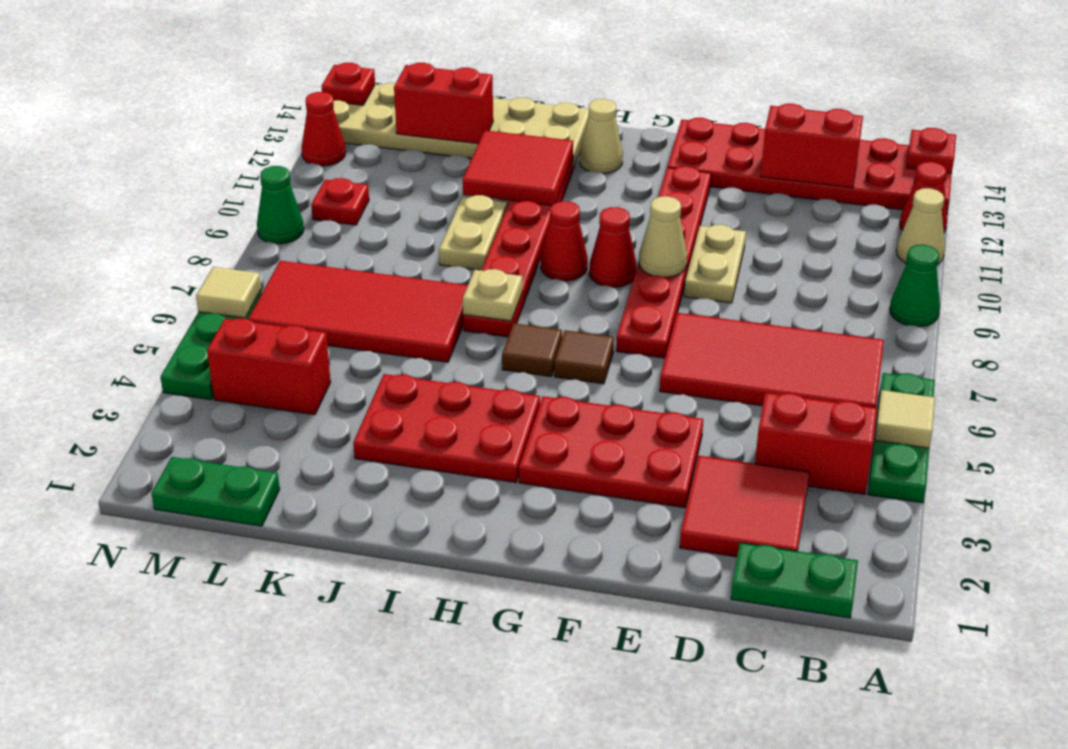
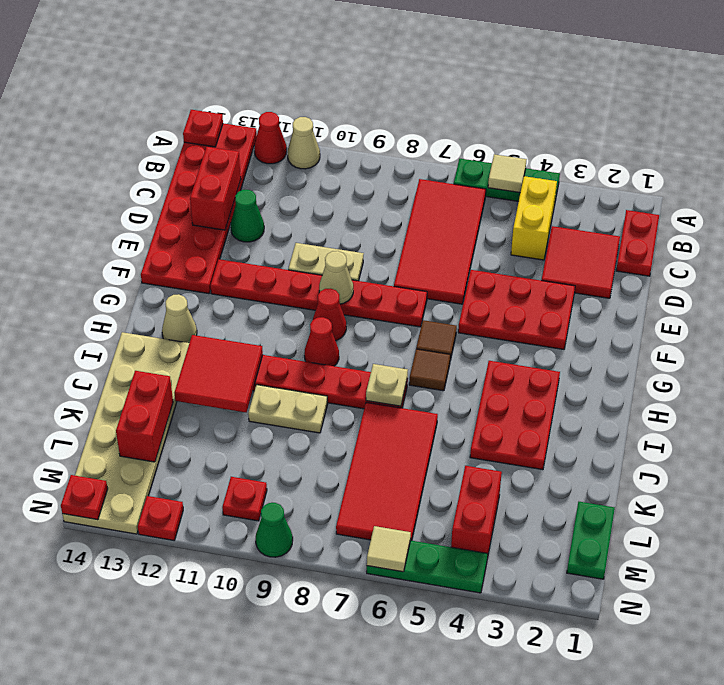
green cone A9 level 1 -> green cone D12 level 1
green plate B1:C1 level 1 -> red plate B1:C1 level 1
red brick B4:C4 level 1 -> yellow brick B4:C4 level 1
red plate E3:G4 level 1 -> red plate E3:F5 level 1
red cone N12 level 1 -> red plate N12 level 1

